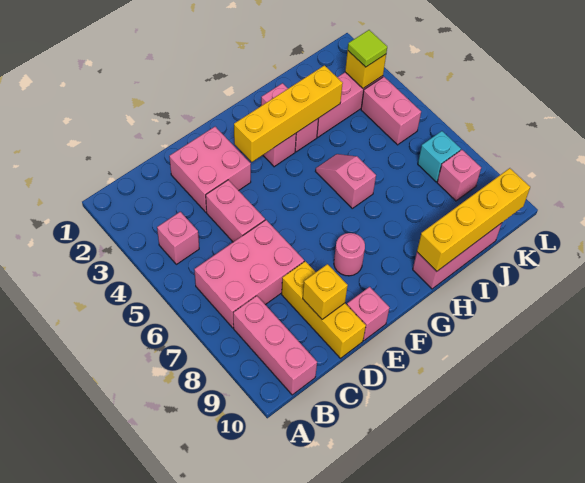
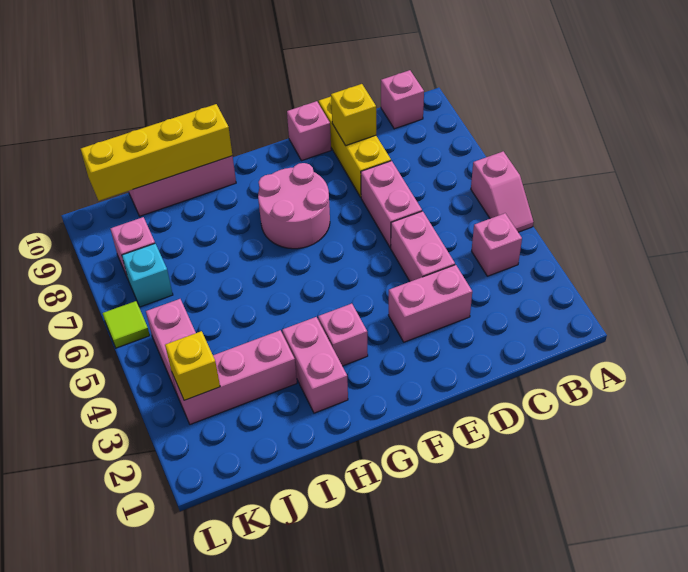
pink brick B6:D7 level 1 -> pink brick D6:D7 level 1
pink brick B8:B10 level 1 -> pink brick B10 level 1
pink brick D2:E3 level 1 -> pink brick D3:E3 level 1
yellow brick F3:I3 level 2 -> none
pink round brick F8 level 1 -> pink round brick F7:G8 level 1
pink slope H5:H6 level 1 top 6 -> pink slope A5:A6 level 1 top 6
lime tile K3 level 3 -> lime tile L6 level 1

